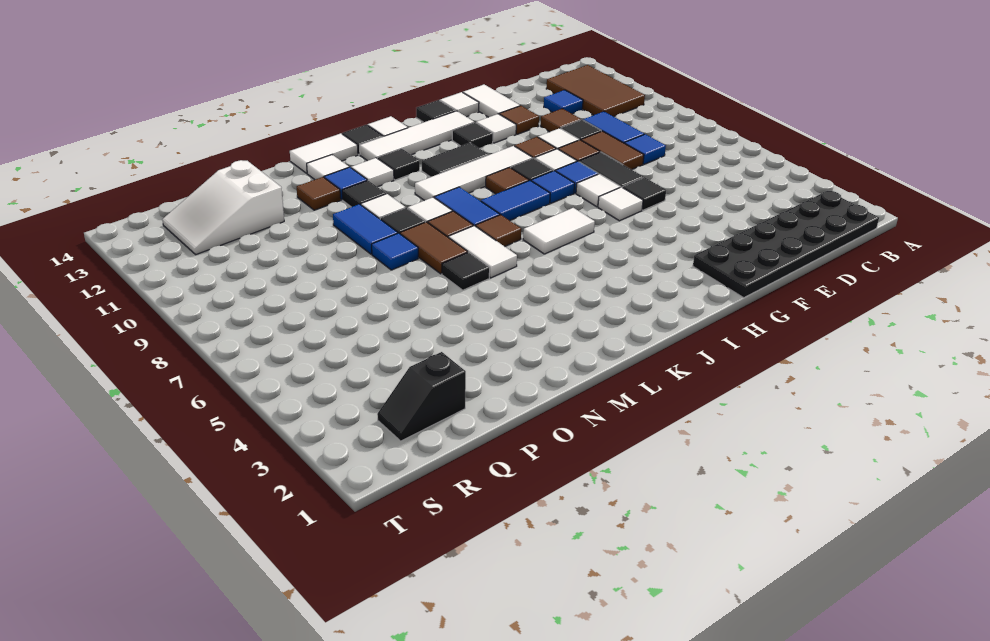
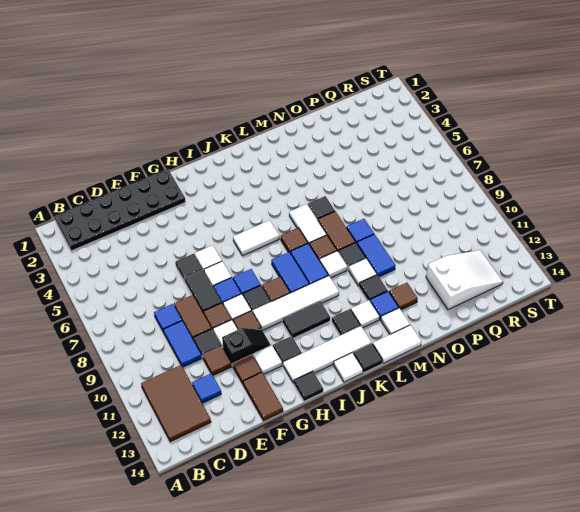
white tile F13:F14 level 1 -> brown tile F13:F14 level 1
white tile G14 level 1 -> none
blue tile I8:J8 level 1 -> blue tile J8:J9 level 1
black slope Q2:R2 level 1 top Q -> black slope F11:G11 level 1 top F

